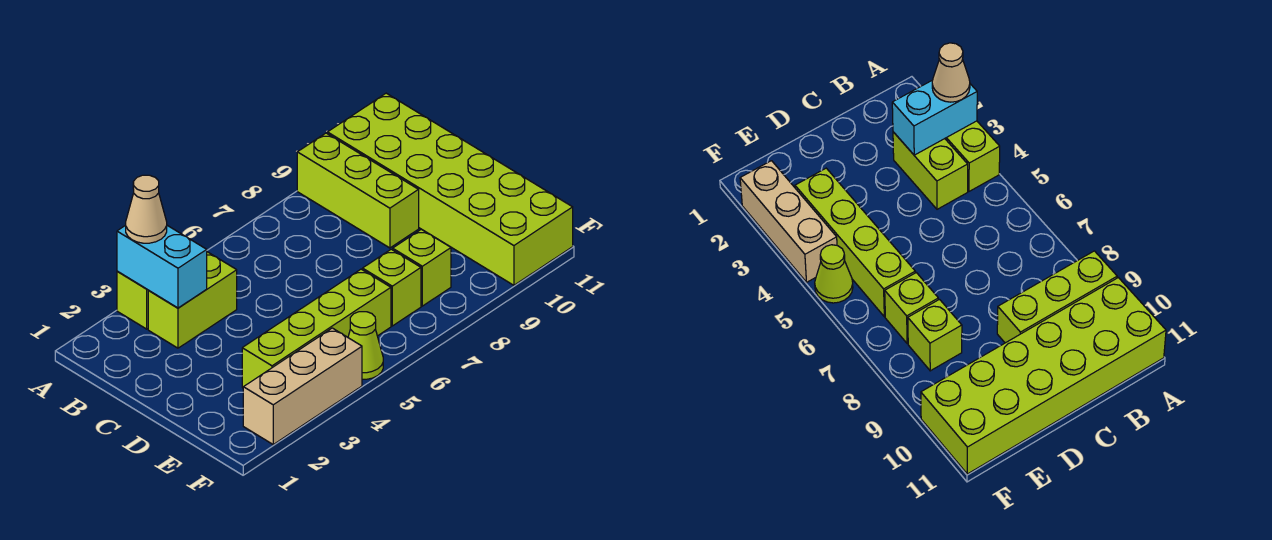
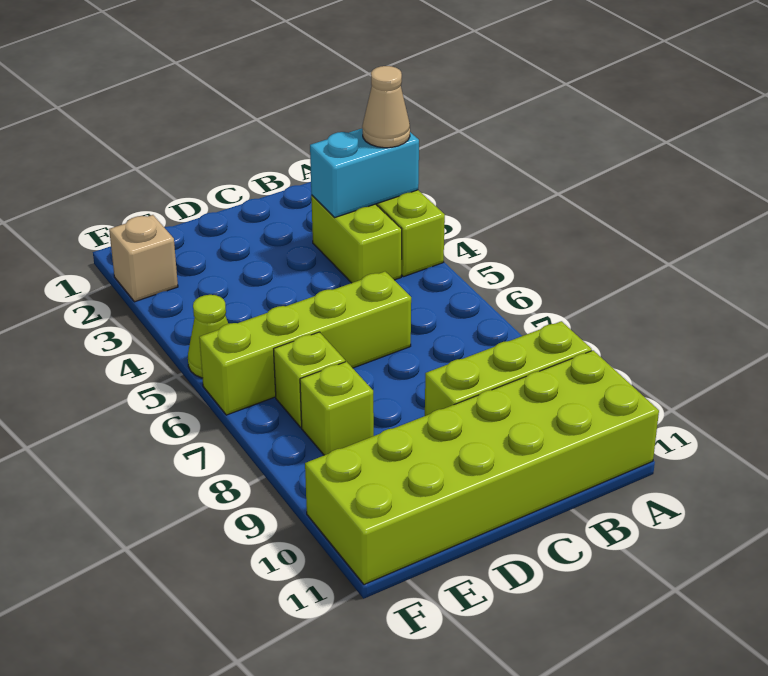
lime brick E3:E6 level 1 -> lime brick C6:F6 level 1
tan brick F2:F4 level 1 -> tan brick F2 level 1

